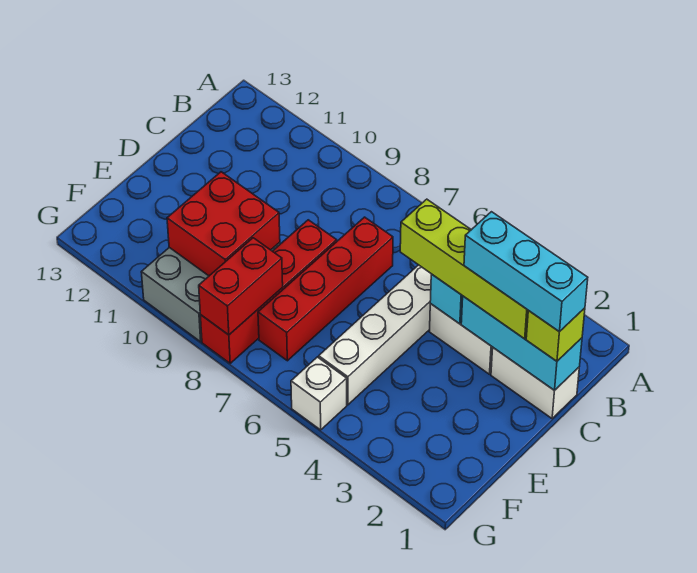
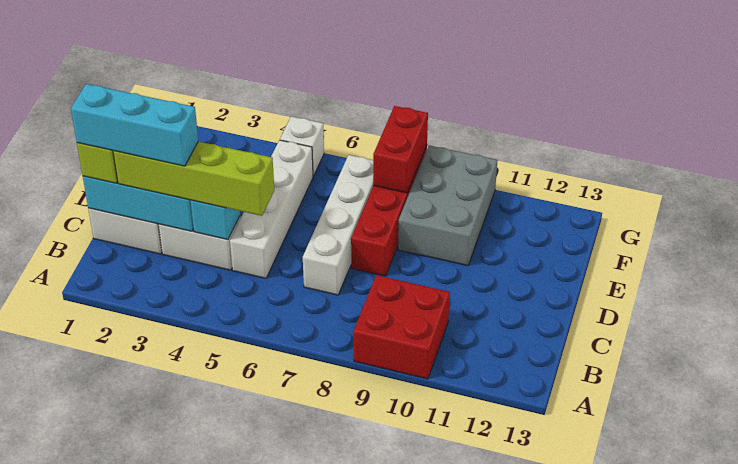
red brick C7:F7 level 1 -> white brick C7:F7 level 1
red brick E9:F10 level 2 -> red brick A9:B10 level 1

